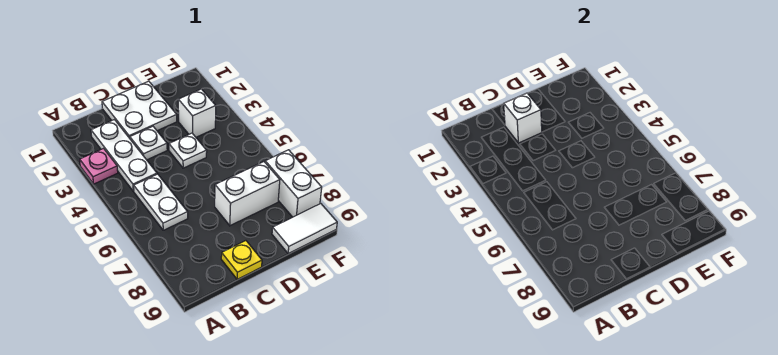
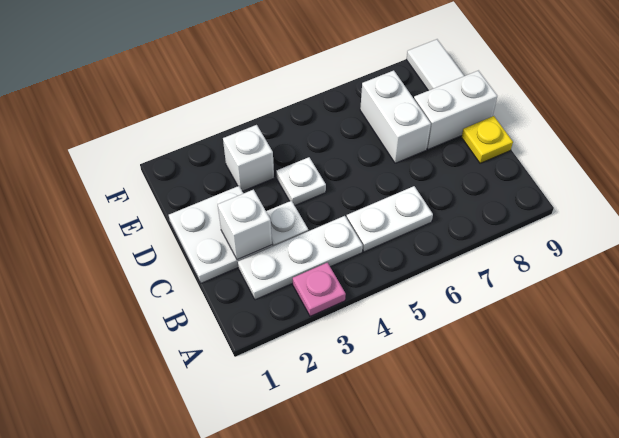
white brick F7:F8 level 1 -> white brick D8:D9 level 1

